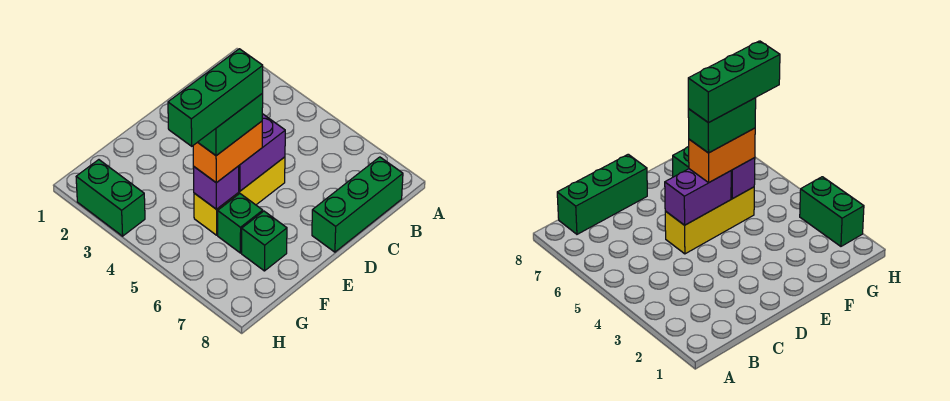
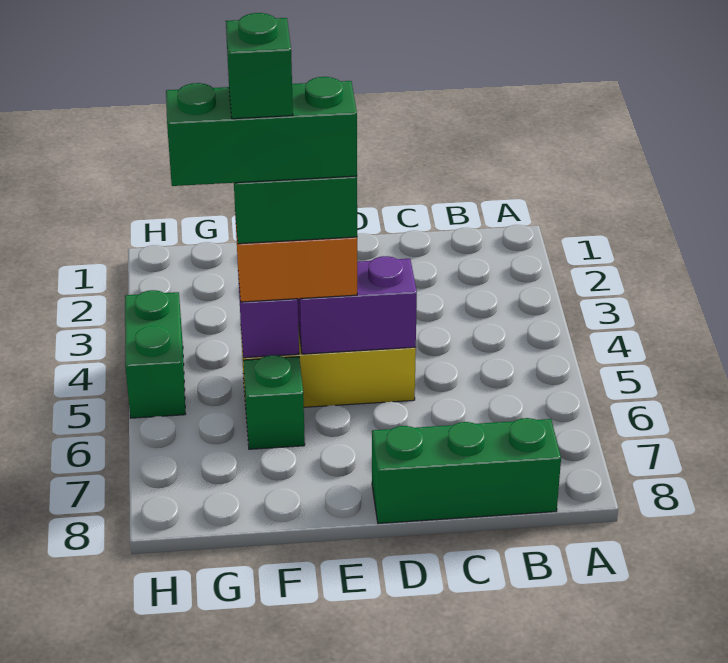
green brick F7 level 1 -> green brick F5 level 6
green brick H2:H3 level 1 -> green brick H4:H5 level 1

